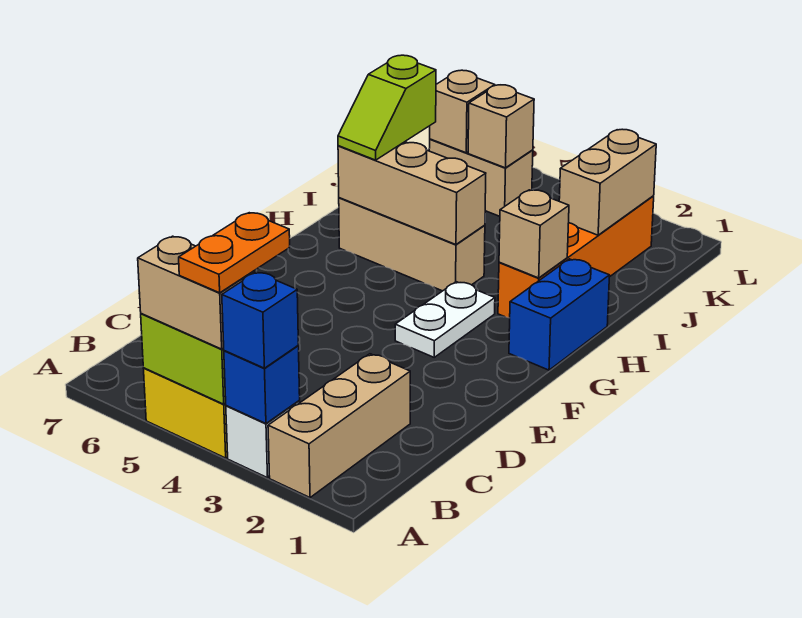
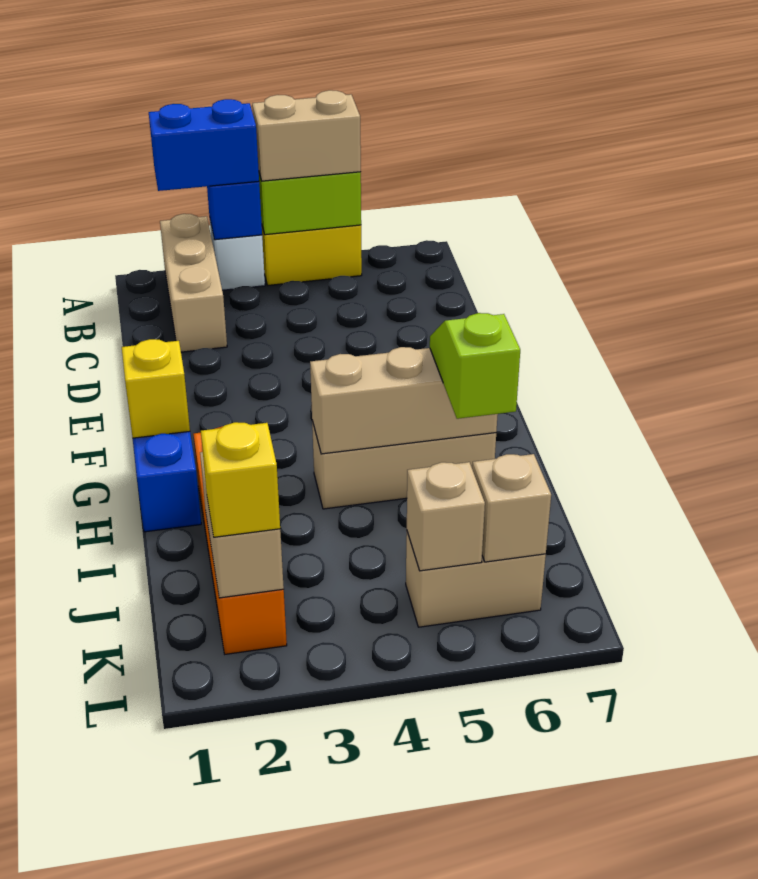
blue brick A3 level 3 -> blue brick A2:A3 level 3
orange plate A4:B4 level 4 -> none
white plate F3:G3 level 1 -> none
none -> yellow brick G1 level 2
tan brick H2 level 2 -> none
none -> yellow brick K2 level 3

